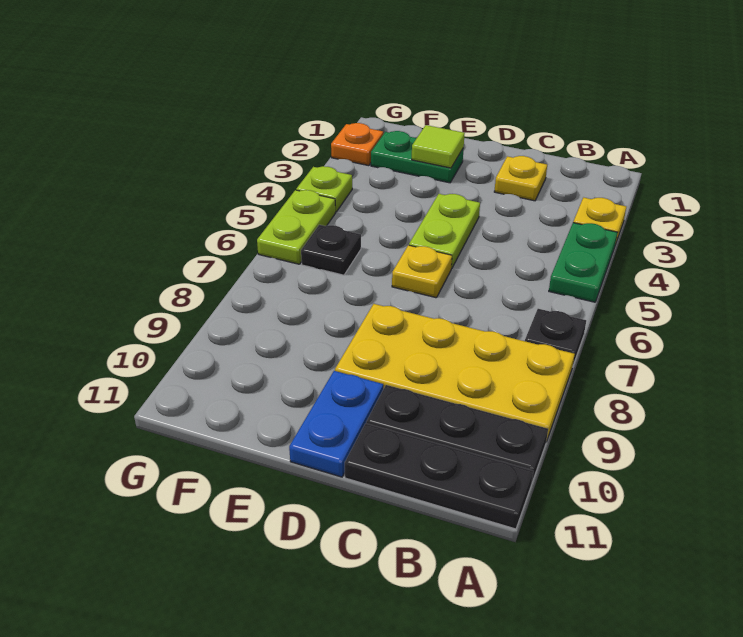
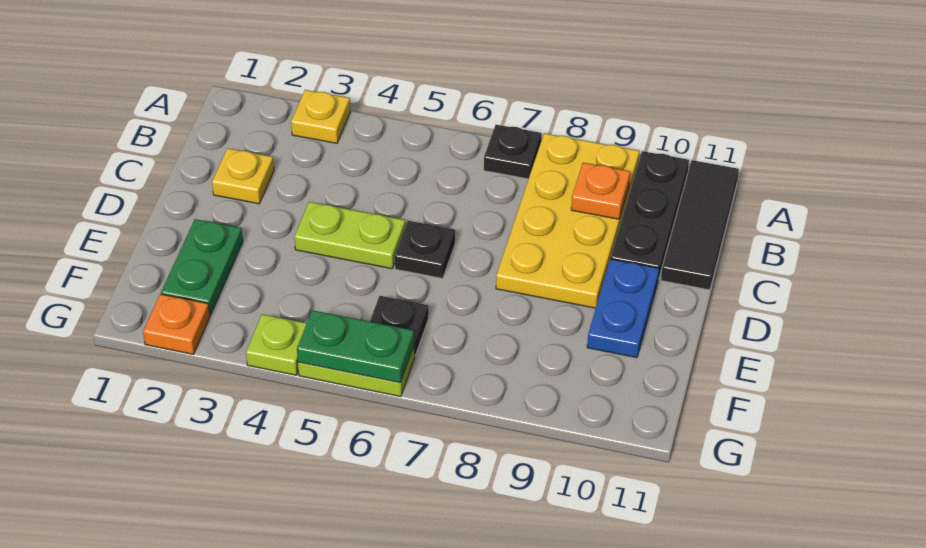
green plate A4:A5 level 1 -> green plate G5:G6 level 2
black plate A11:C11 level 1 -> black tile A11:C11 level 1
none -> orange plate B9 level 2
yellow plate D6 level 1 -> black plate D6 level 1
blue plate D10:D11 level 1 -> blue plate D10:E10 level 1
lime tile E2 level 2 -> none

